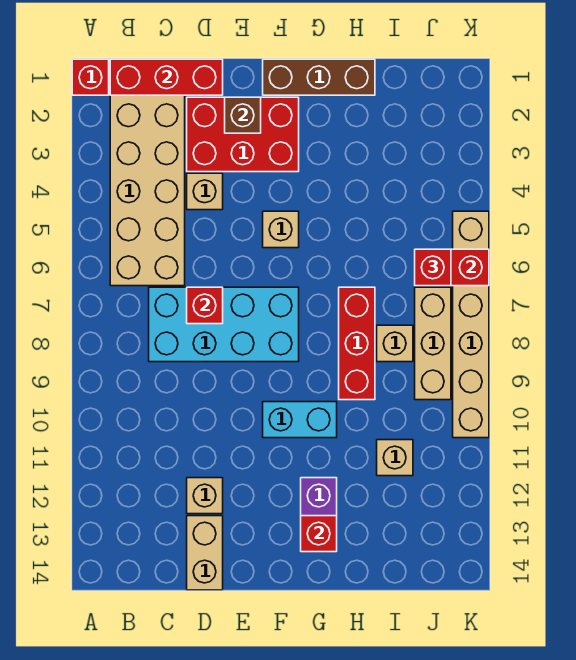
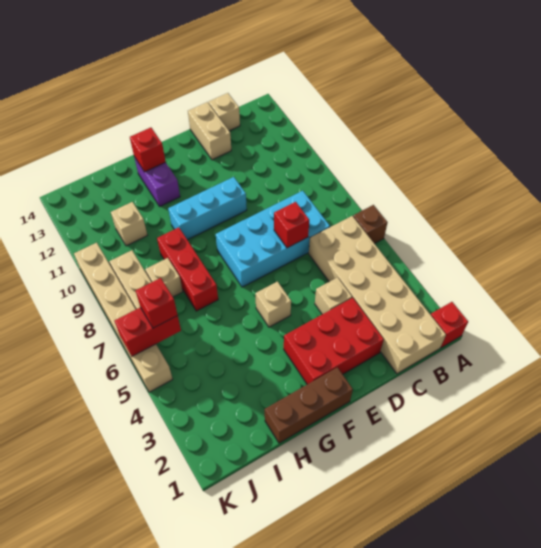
red brick B1:D1 level 2 -> none
tan brick D12 level 1 -> tan brick C14 level 1
brown brick E2 level 2 -> brown brick A6 level 1
cyan brick F10:G10 level 1 -> cyan brick E10:G10 level 1

